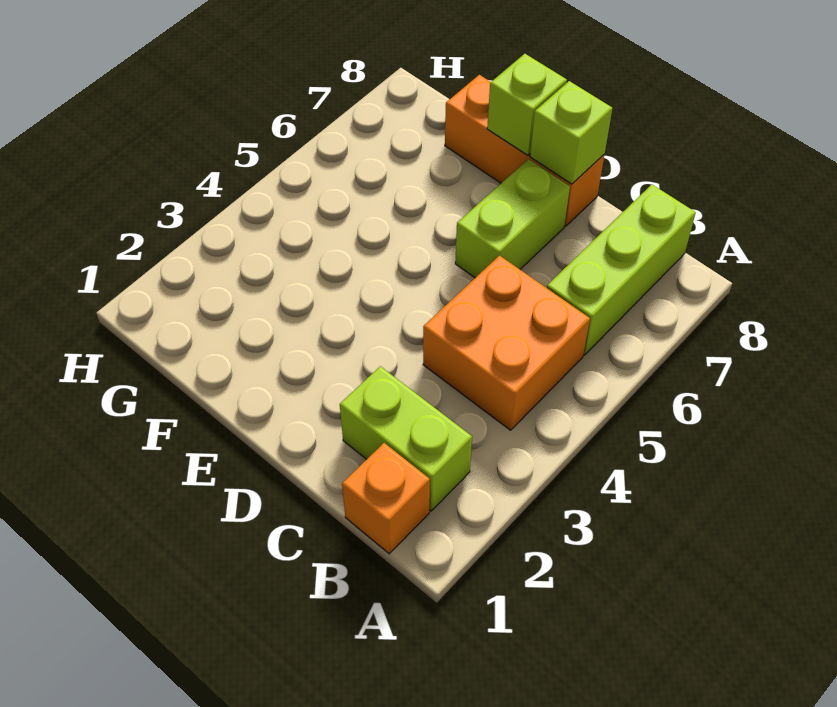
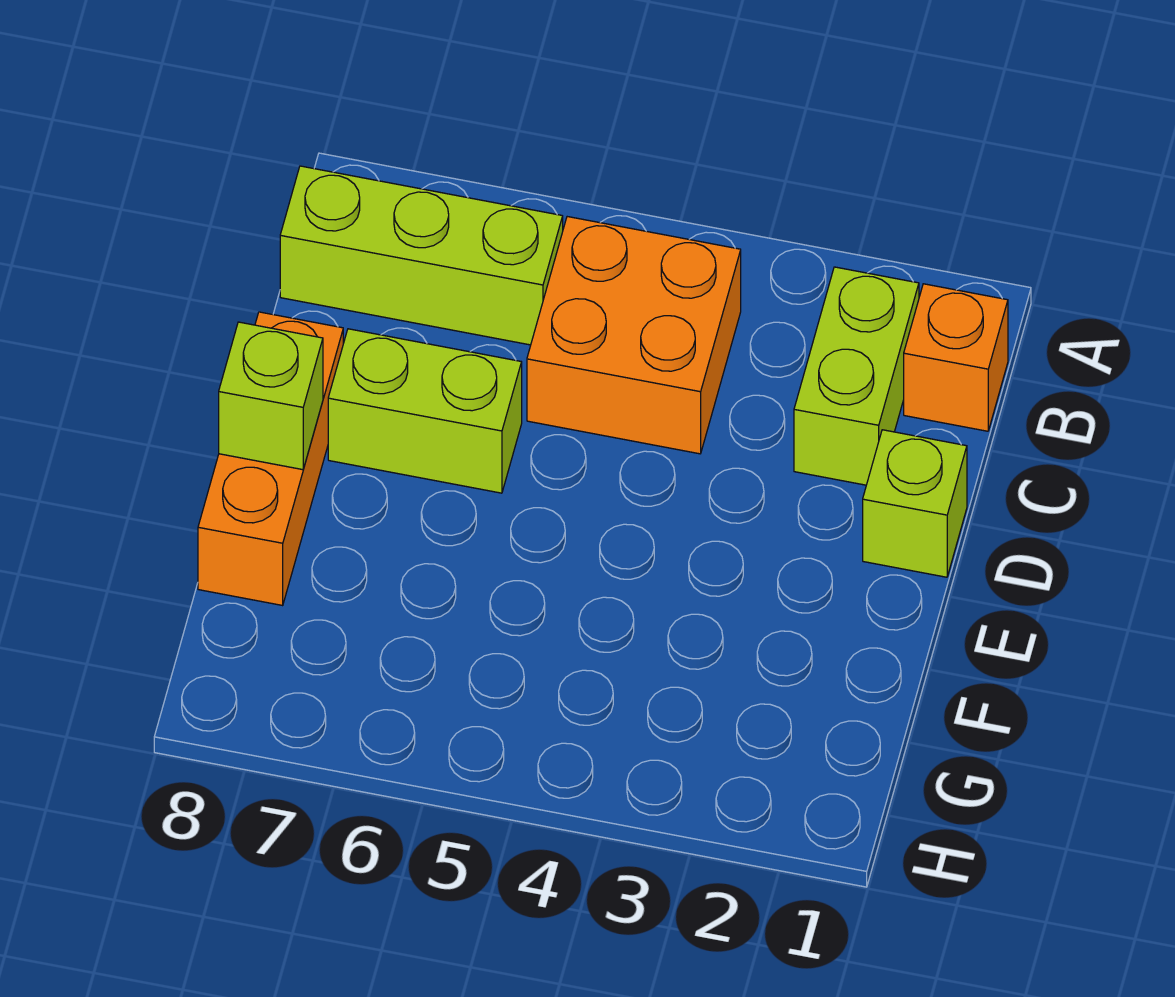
lime brick D8 level 2 -> lime brick D1 level 1

